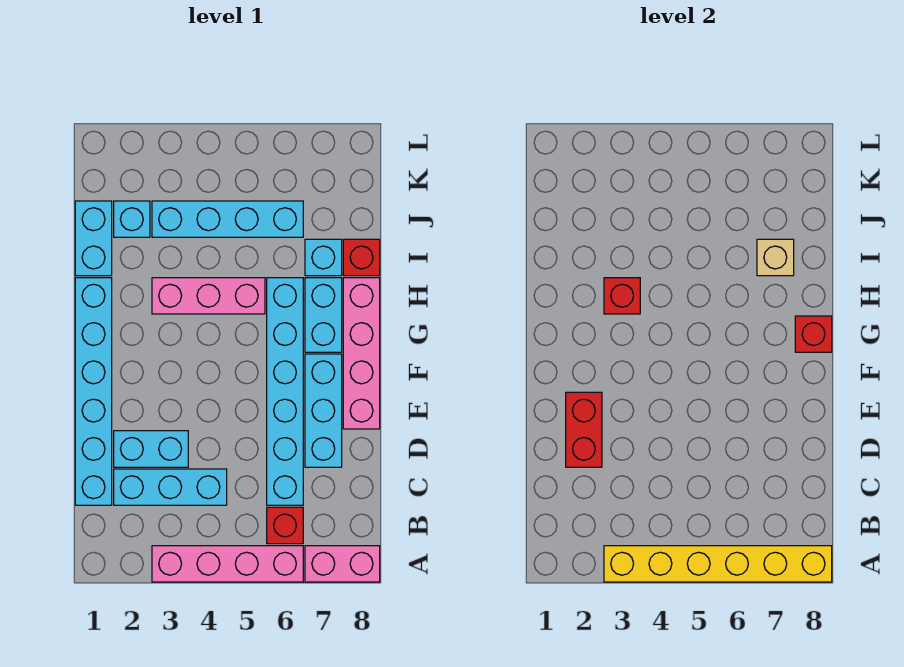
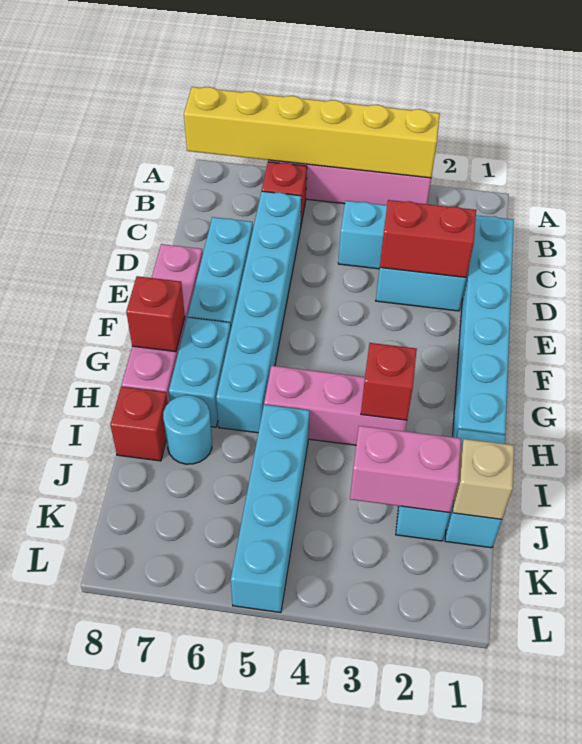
pink brick A7:A8 level 1 -> pink brick J2:J3 level 2
red brick D2:E2 level 2 -> red brick D2:D3 level 2
cyan brick I7 level 1 -> cyan round brick I7 level 1
tan brick I7 level 2 -> tan brick J1 level 2
cyan brick J3:J6 level 1 -> cyan brick I5:L5 level 1

